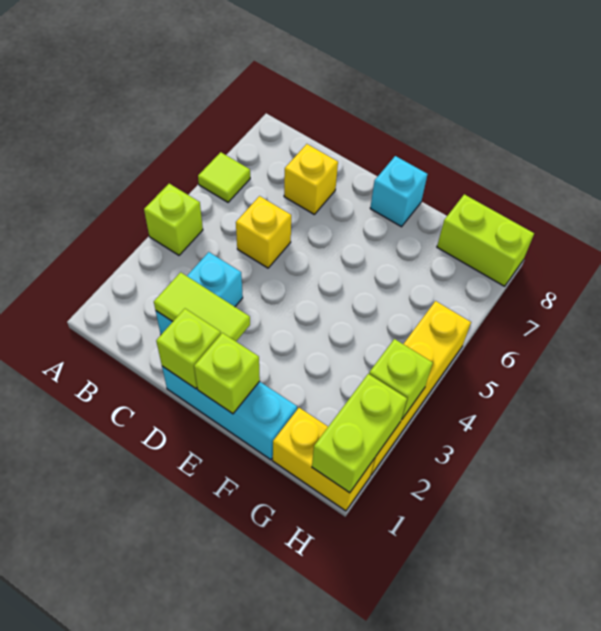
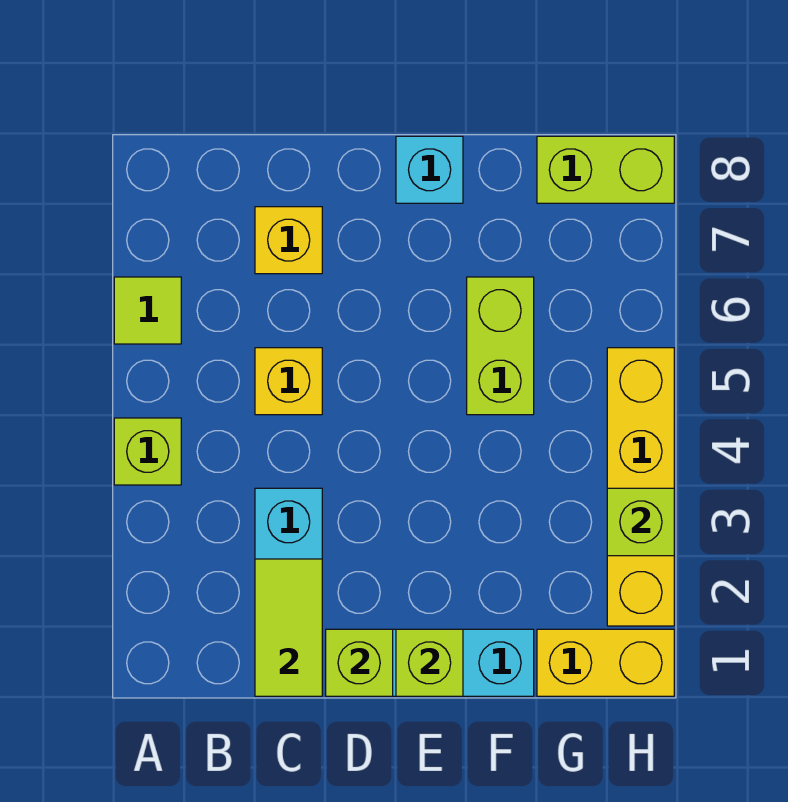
lime tile C2:D2 level 2 -> lime tile C1:C2 level 2
lime brick H1:H2 level 2 -> lime brick F5:F6 level 1

